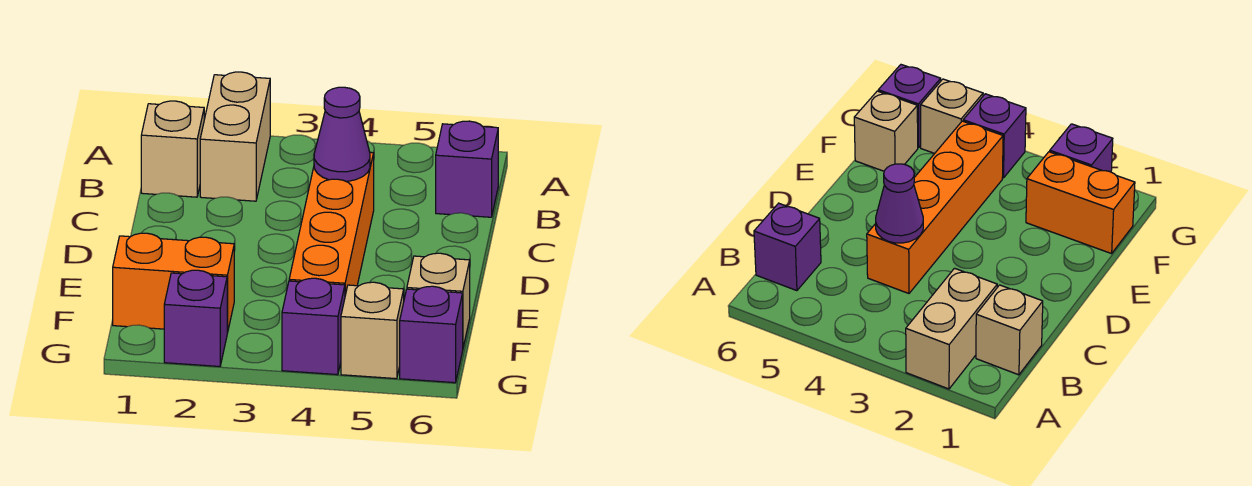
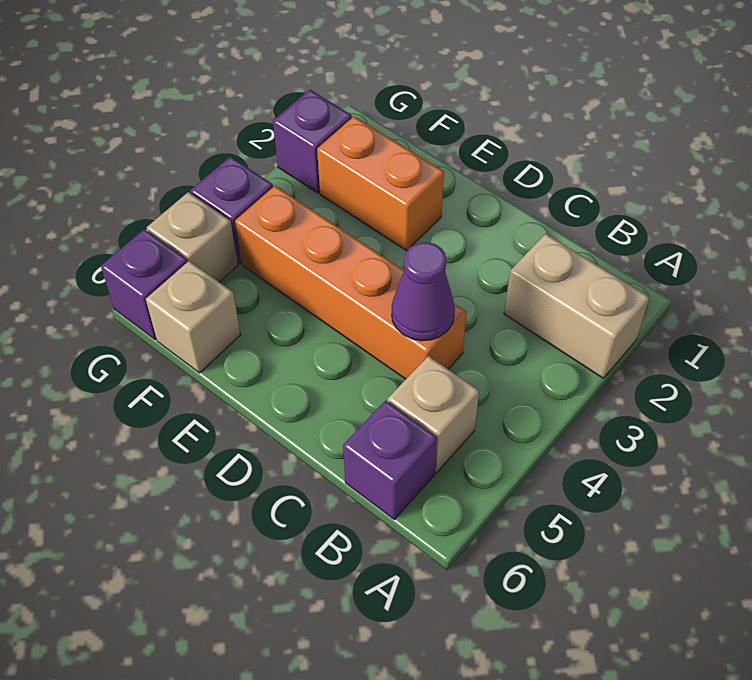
tan brick B1 level 1 -> tan brick B5 level 1
orange brick F1:F2 level 1 -> orange brick E2:F2 level 1

